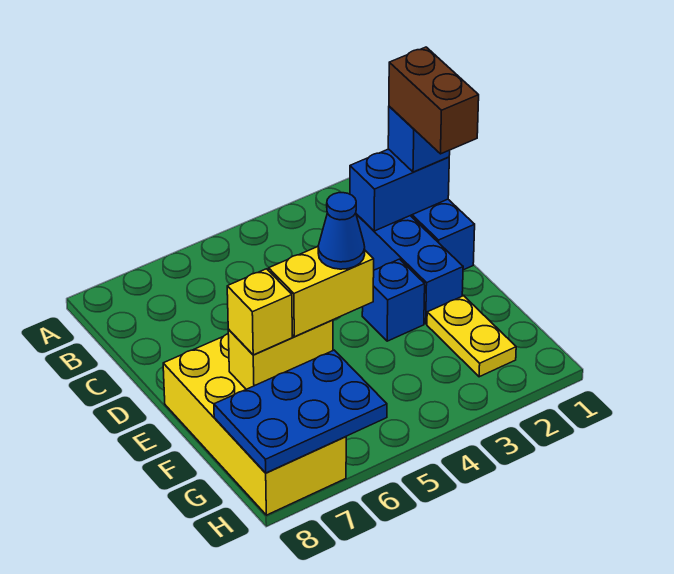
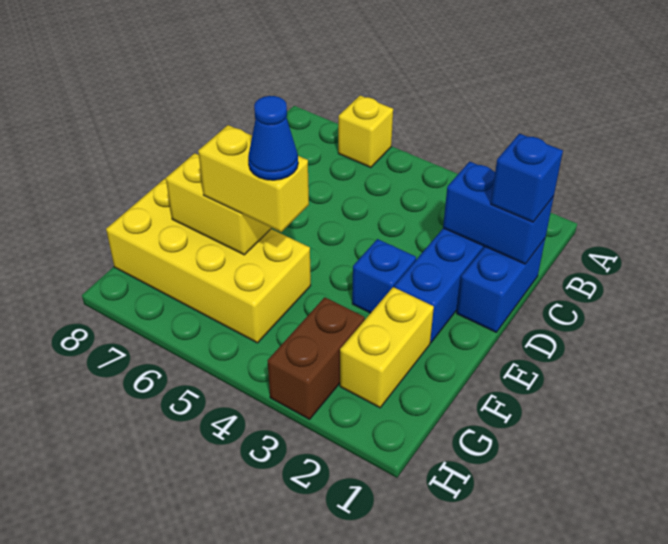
brown brick C1:D1 level 4 -> brown brick G3:H3 level 1
yellow brick E7:H8 level 1 -> yellow brick F5:G8 level 1
yellow plate F2:G2 level 1 -> yellow brick F2:G2 level 1
yellow brick F7 level 3 -> yellow brick A6 level 1
blue plate G6:H8 level 2 -> none

